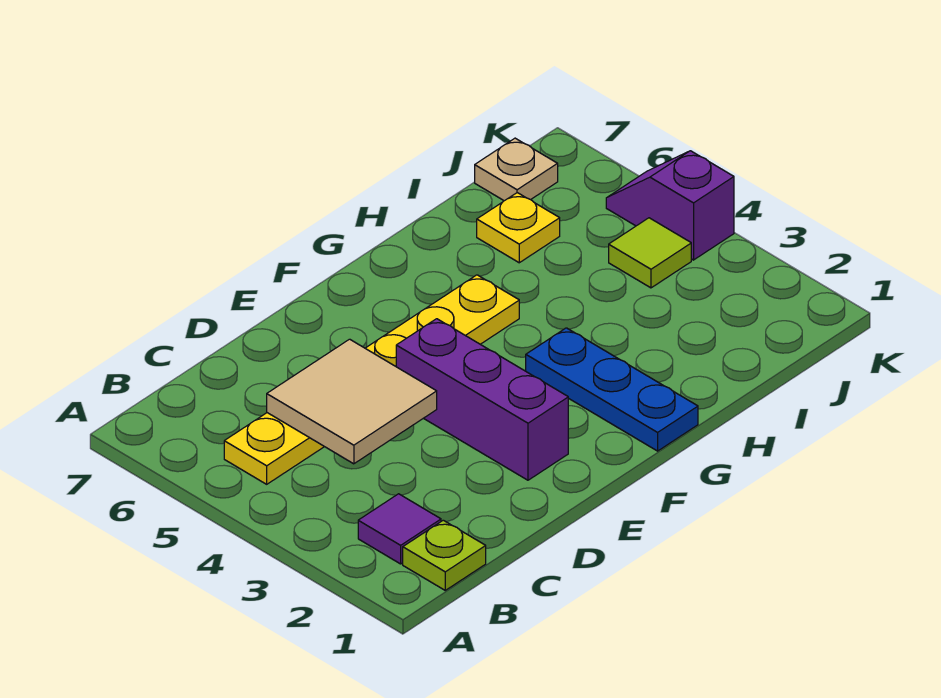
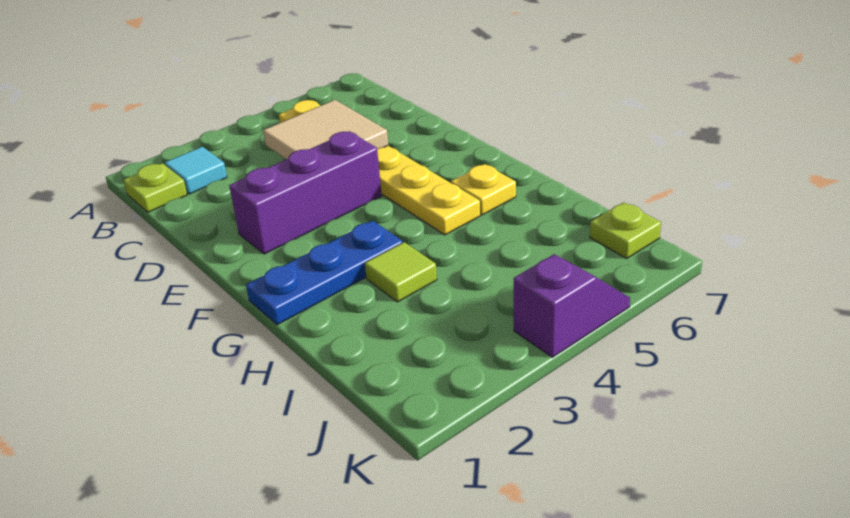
purple tile B2 level 1 -> cyan tile B2 level 1
yellow plate I6 level 1 -> yellow plate G6 level 1
lime tile J4 level 1 -> lime tile H3 level 1
tan plate J7 level 1 -> lime plate J7 level 1

